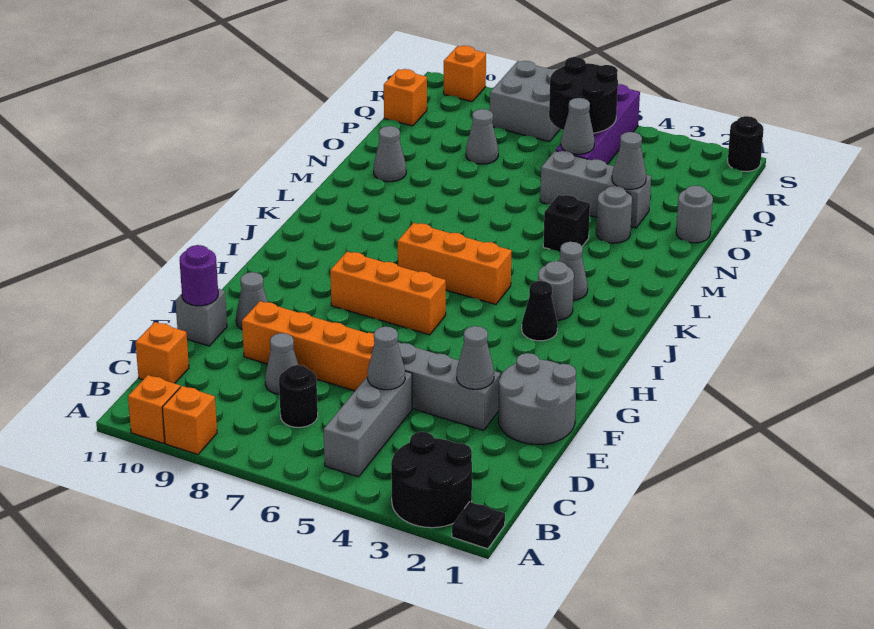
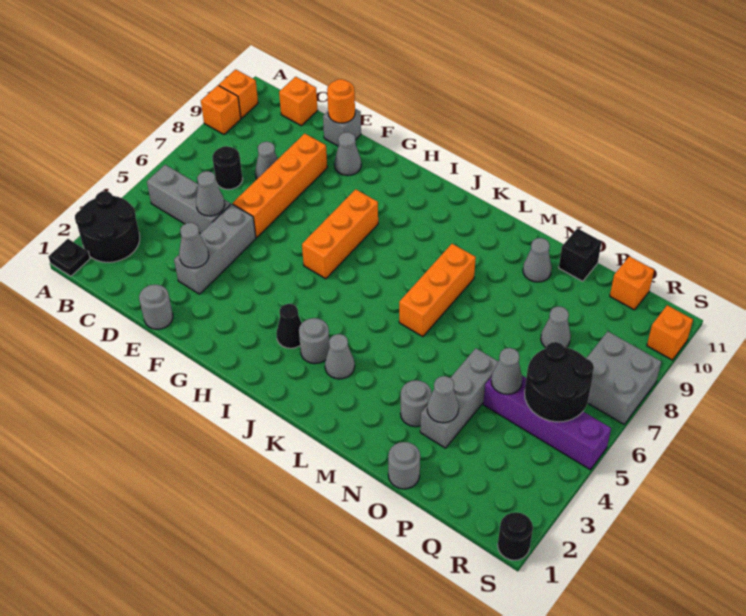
grey round brick E1:F2 level 1 -> grey round brick E1 level 1
purple round brick E11 level 2 -> orange round brick E11 level 2
orange brick J5:J7 level 1 -> orange brick L6:L8 level 1
black brick M4 level 1 -> black brick O11 level 1

